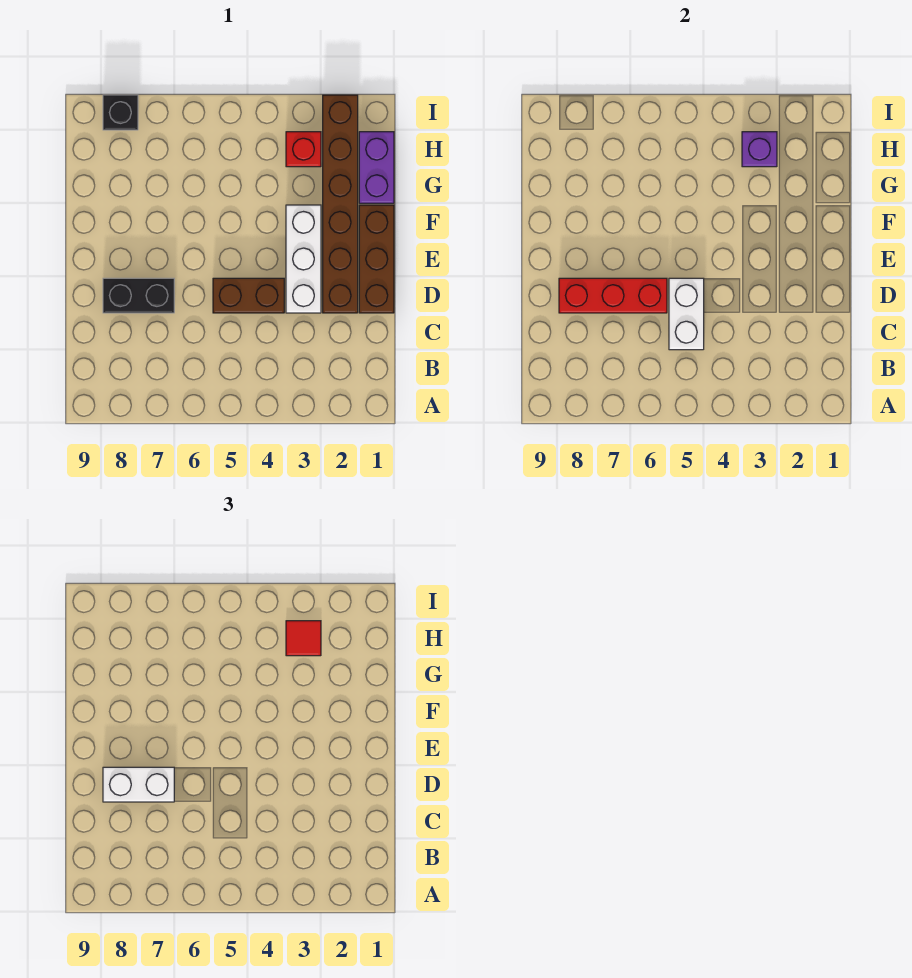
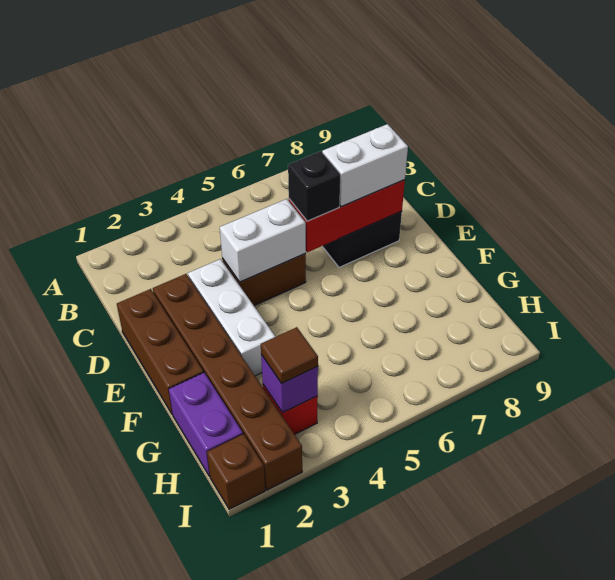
white brick C5:D5 level 2 -> white brick D4:D5 level 2
red tile H3 level 3 -> brown tile H3 level 3
none -> brown brick I1 level 1
black brick I8 level 1 -> black brick D6 level 3

